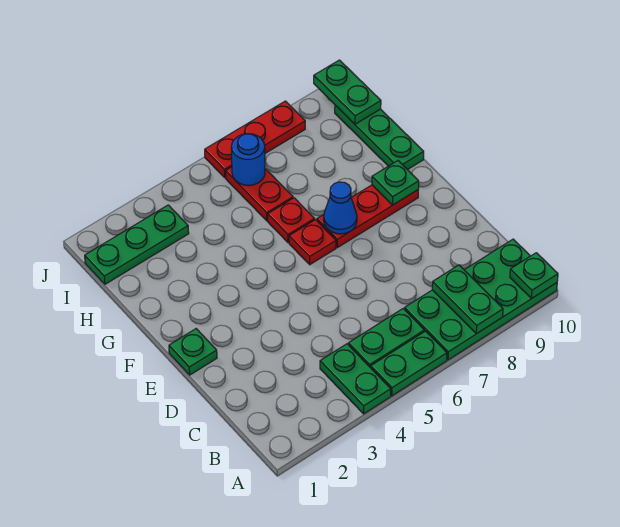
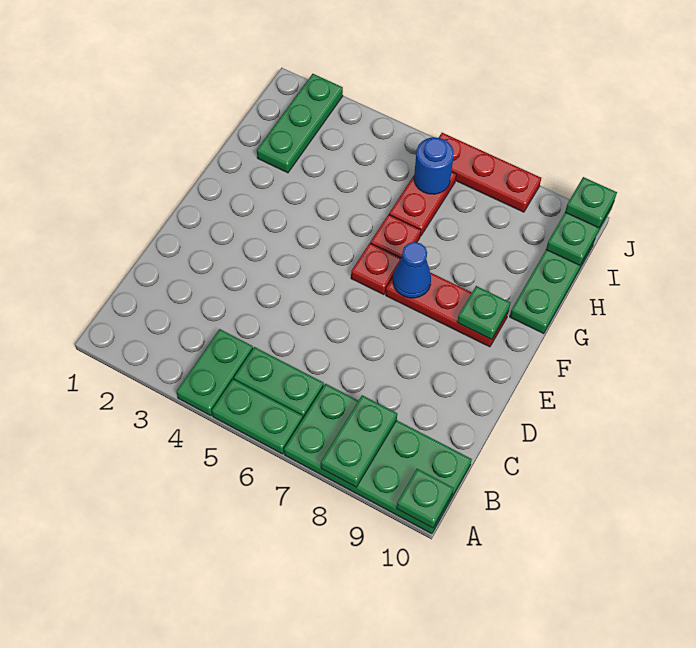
green plate E1 level 1 -> green plate J10 level 3
green plate I1:I3 level 1 -> green plate H2:J2 level 1

